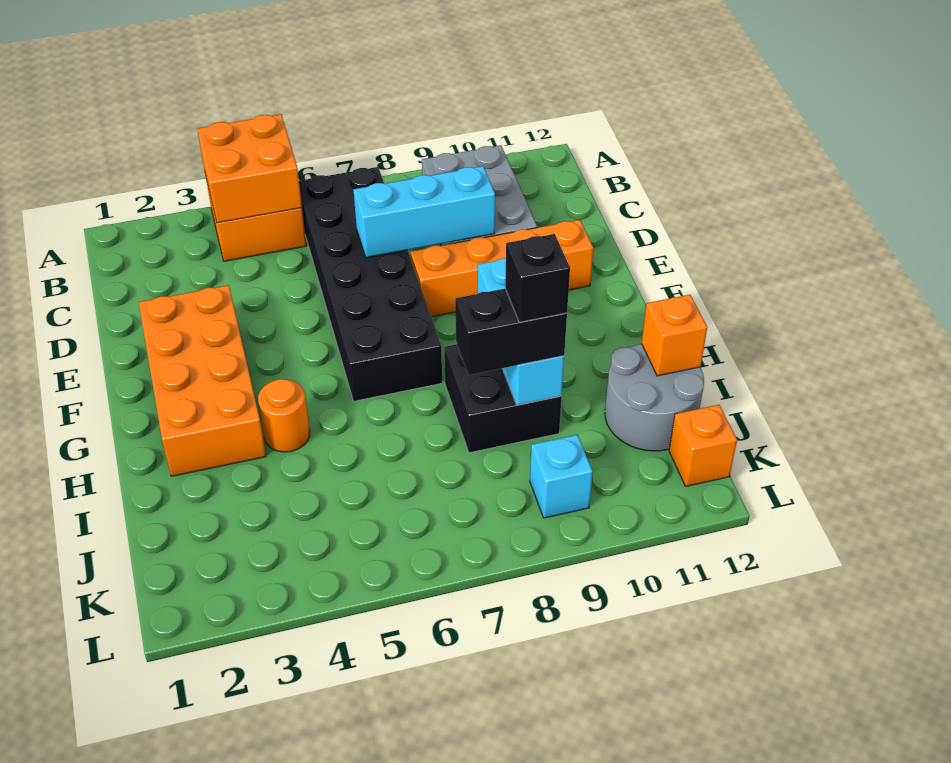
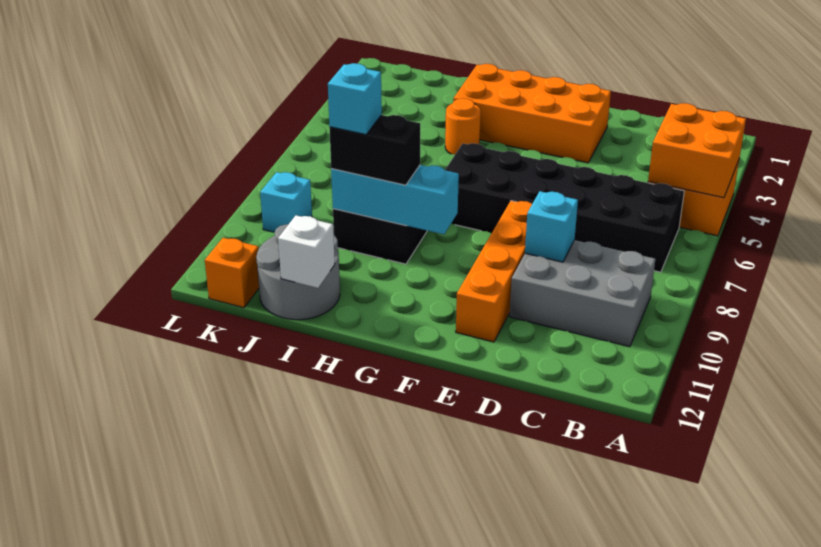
cyan brick D7:D9 level 2 -> cyan brick D9 level 2
black brick I8:I9 level 3 -> black brick H9:I9 level 3
black brick I9 level 4 -> cyan brick I9 level 4
orange brick I12 level 2 -> white brick I12 level 2

